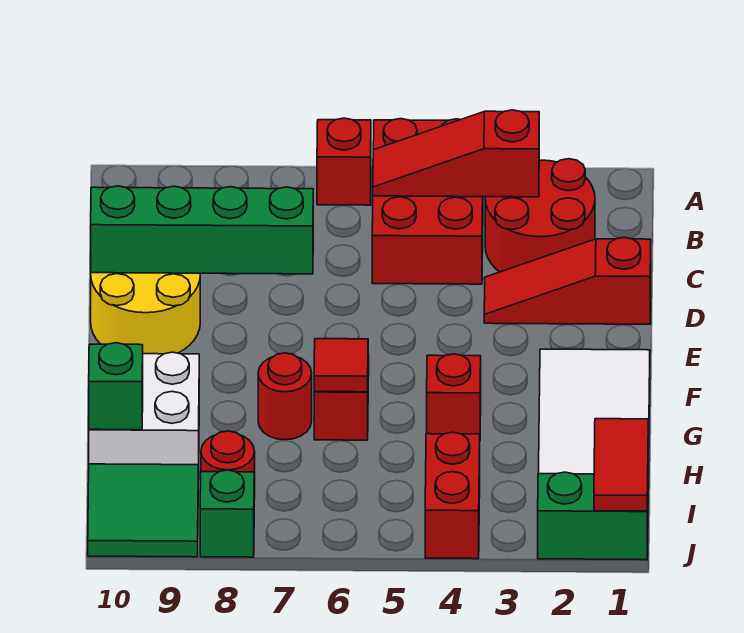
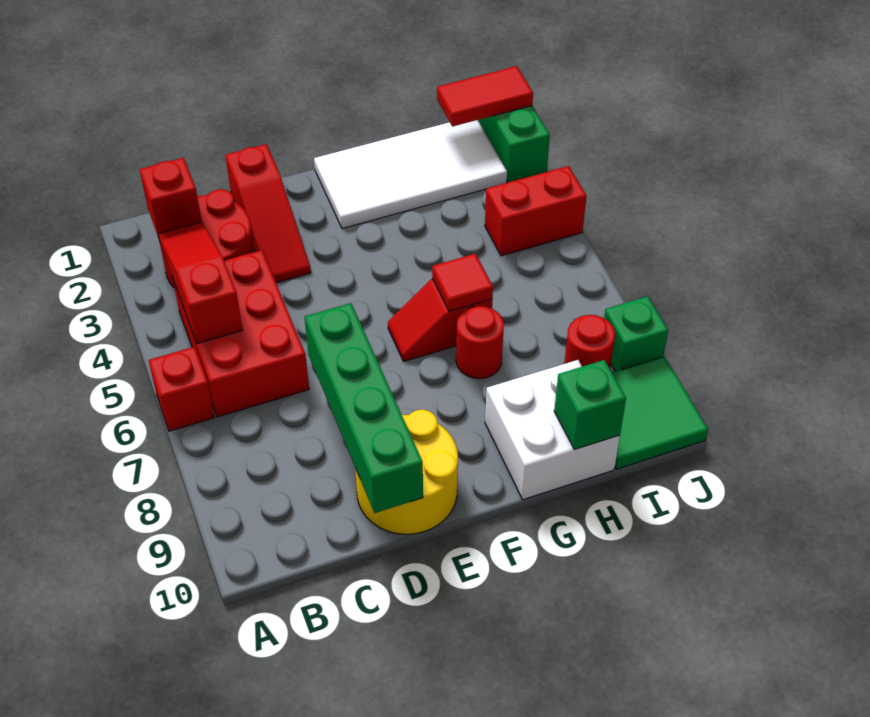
red brick A4:C5 level 1 -> red brick B4:C6 level 1
red slope B3:B5 level 2 top 3 -> red slope B3:B5 level 2 top 5
red brick G4 level 1 -> red brick B2 level 2

